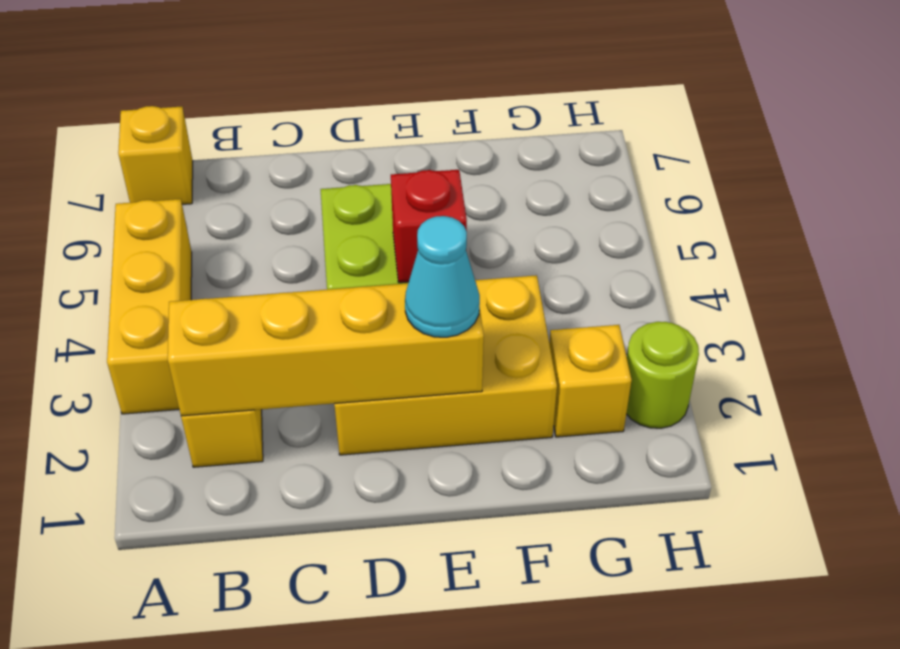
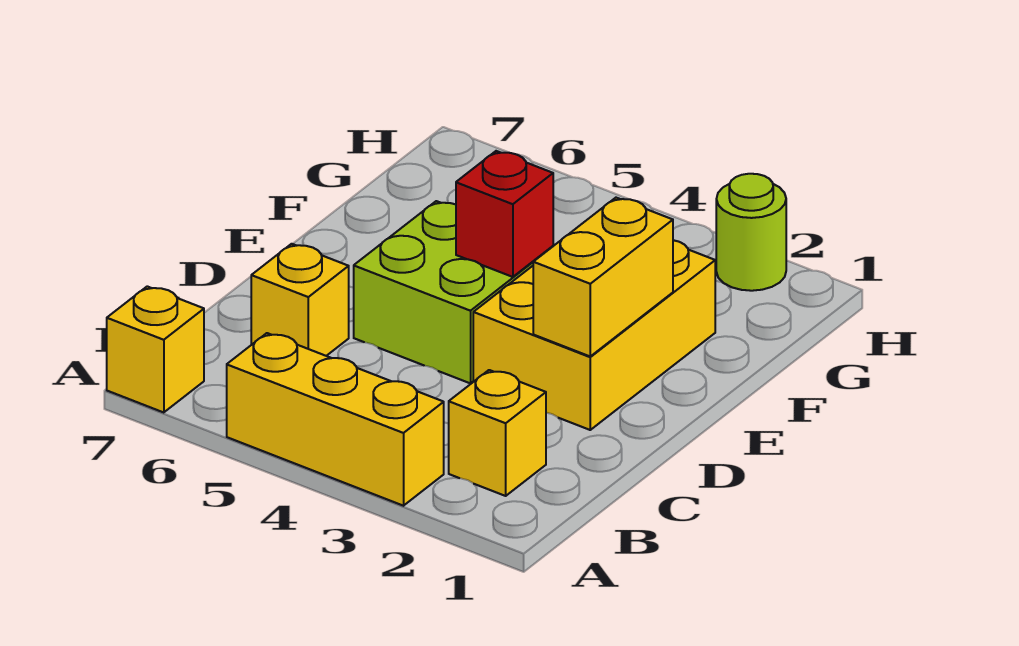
yellow brick B2:E2 level 2 -> yellow brick D2:E2 level 2
cyan cone E2 level 3 -> none
yellow brick G2 level 1 -> yellow brick C6 level 1

